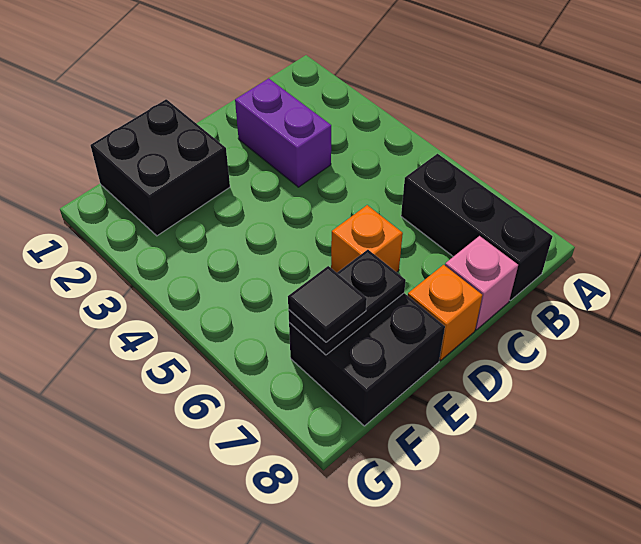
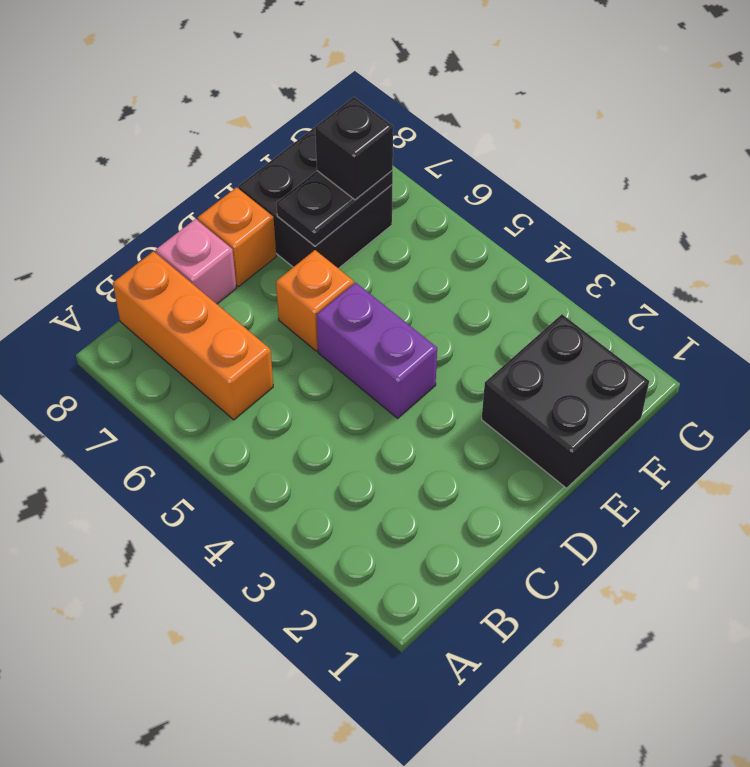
black brick B6:B8 level 1 -> orange brick B6:B8 level 1
purple brick C2:C3 level 1 -> purple brick D4:D5 level 1
black tile F7 level 3 -> black brick F7 level 3

